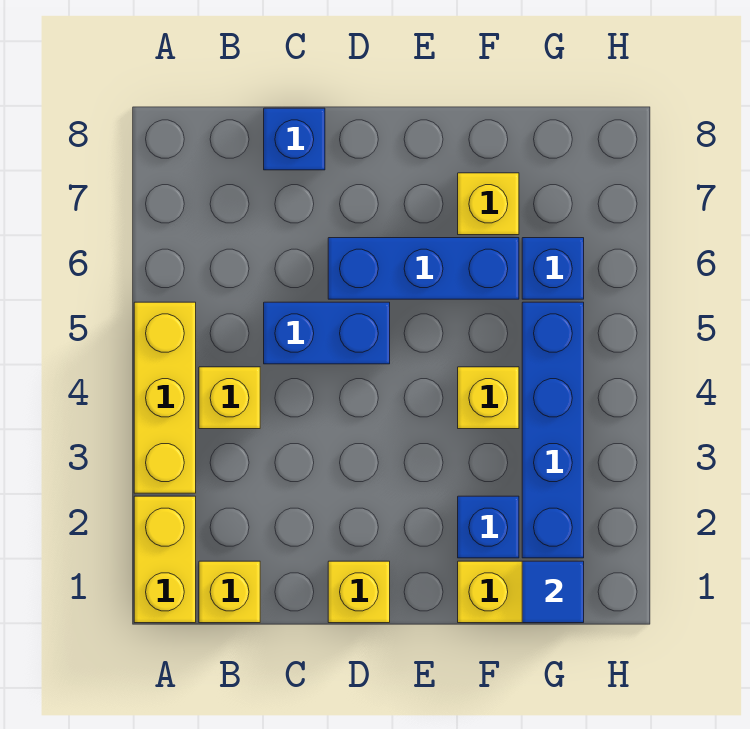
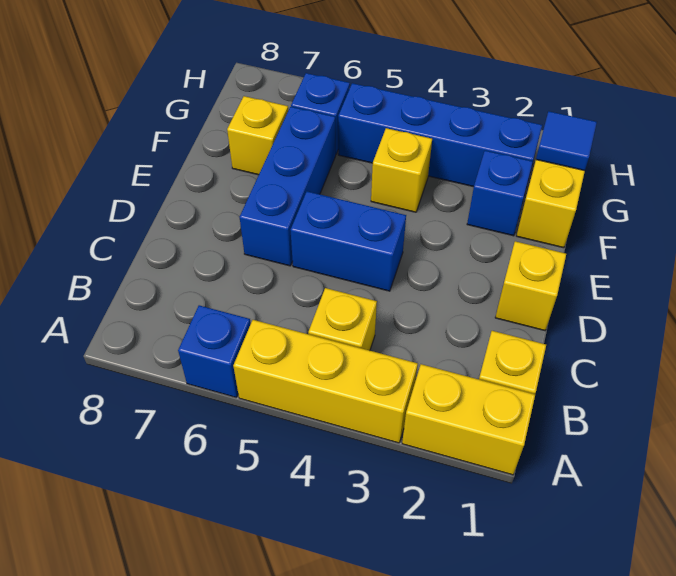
blue brick C5:D5 level 1 -> blue brick D4:D5 level 1
blue brick C8 level 1 -> blue brick A6 level 1

